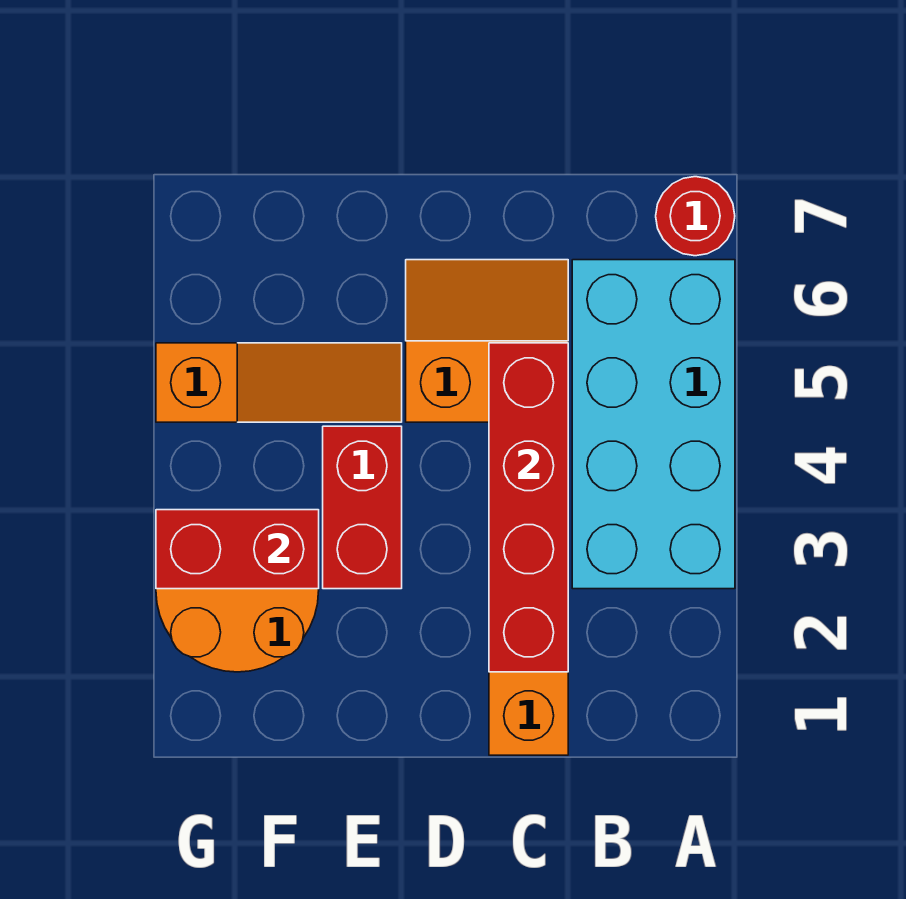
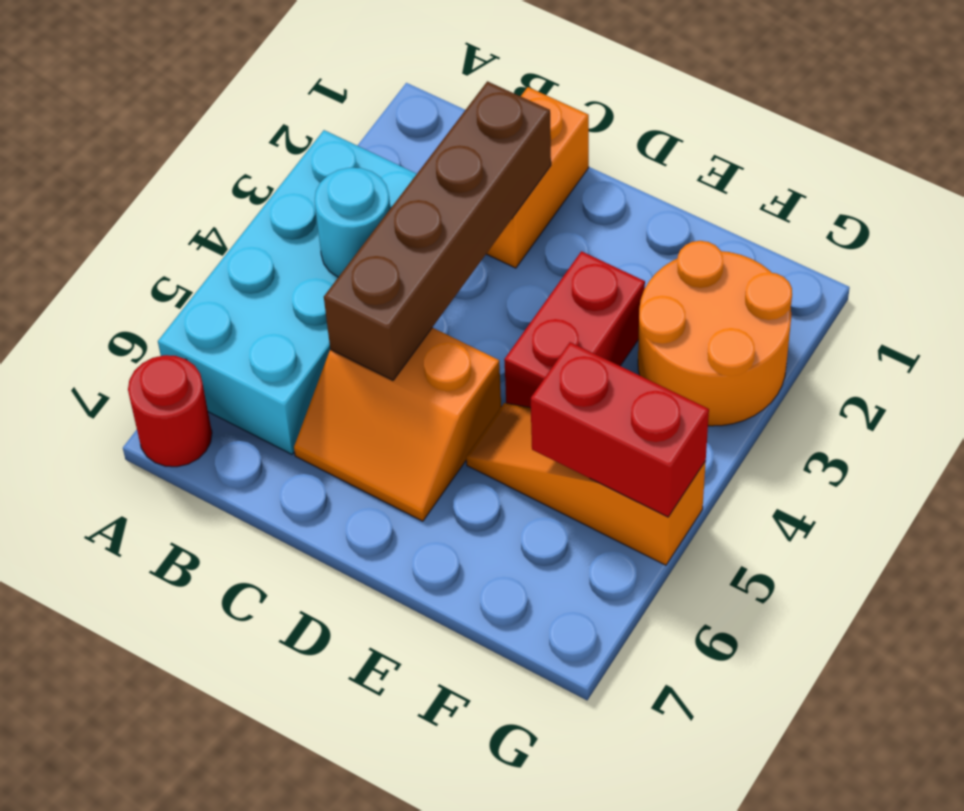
none -> cyan round brick B4 level 2
red brick C2:C5 level 2 -> brown brick C2:C5 level 2
red brick F3:G3 level 2 -> red brick F5:G5 level 2

